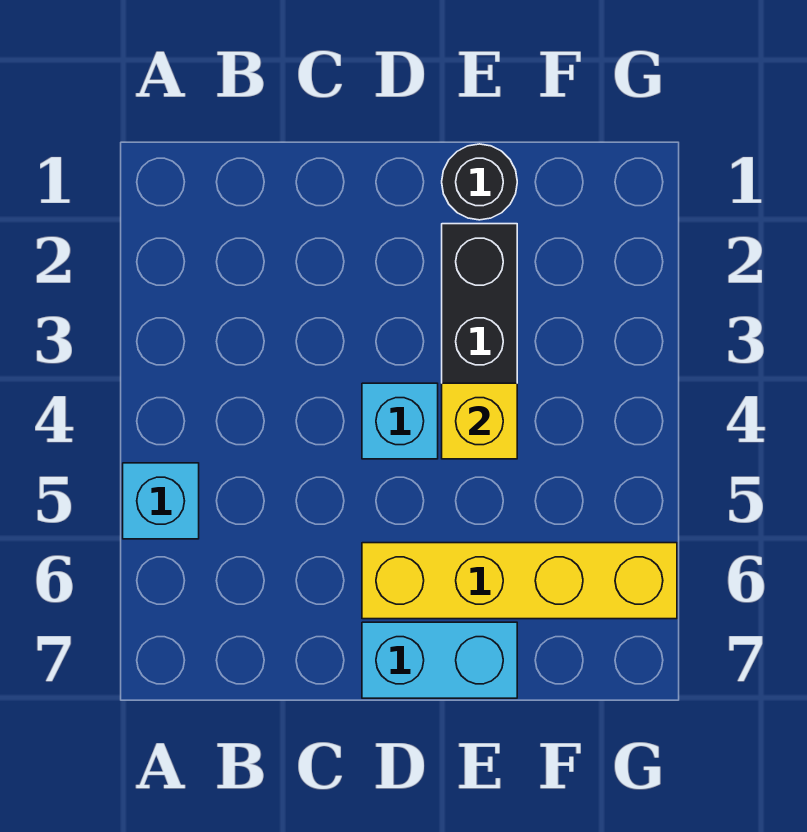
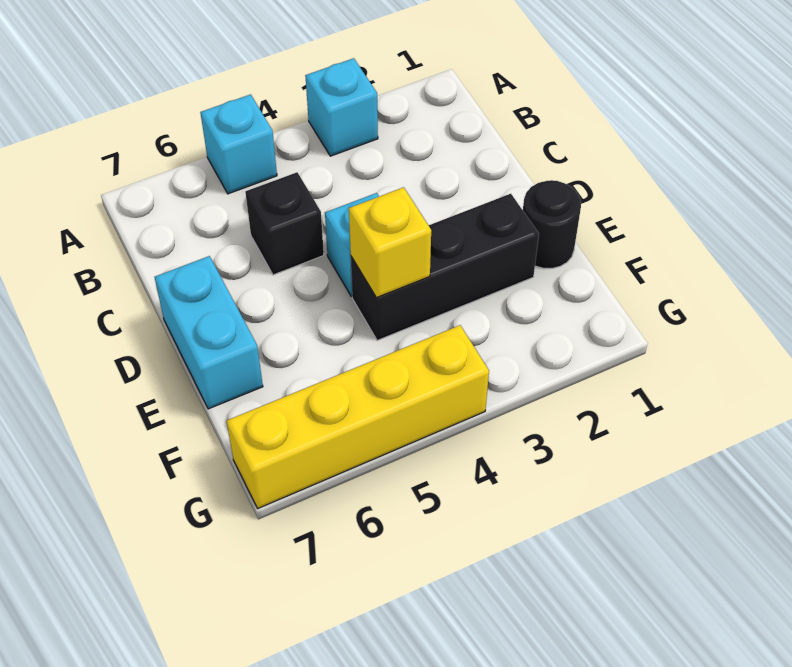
none -> cyan brick A3 level 1
none -> black brick C5 level 1
yellow brick D6:G6 level 1 -> yellow brick G4:G7 level 1

